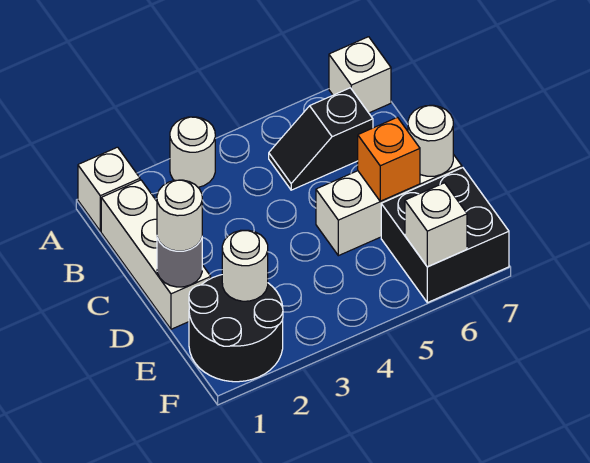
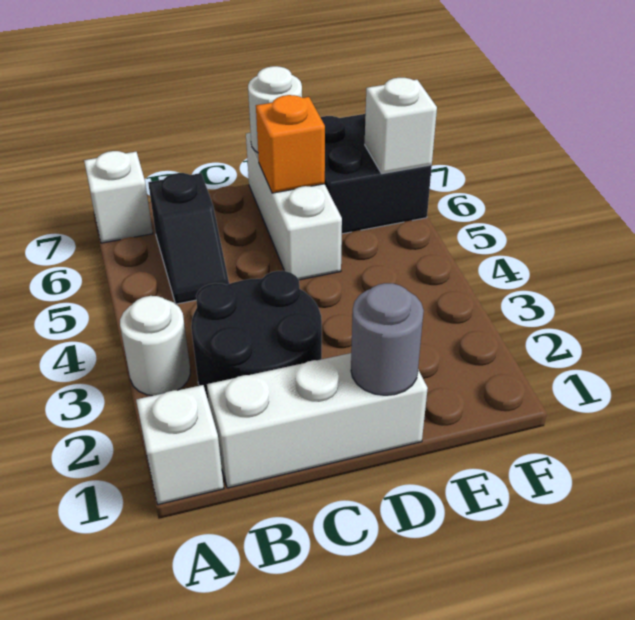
white round brick D1 level 3 -> none
black round brick E1:F2 level 1 -> black round brick B2:C3 level 1
white round brick E2 level 2 -> none

